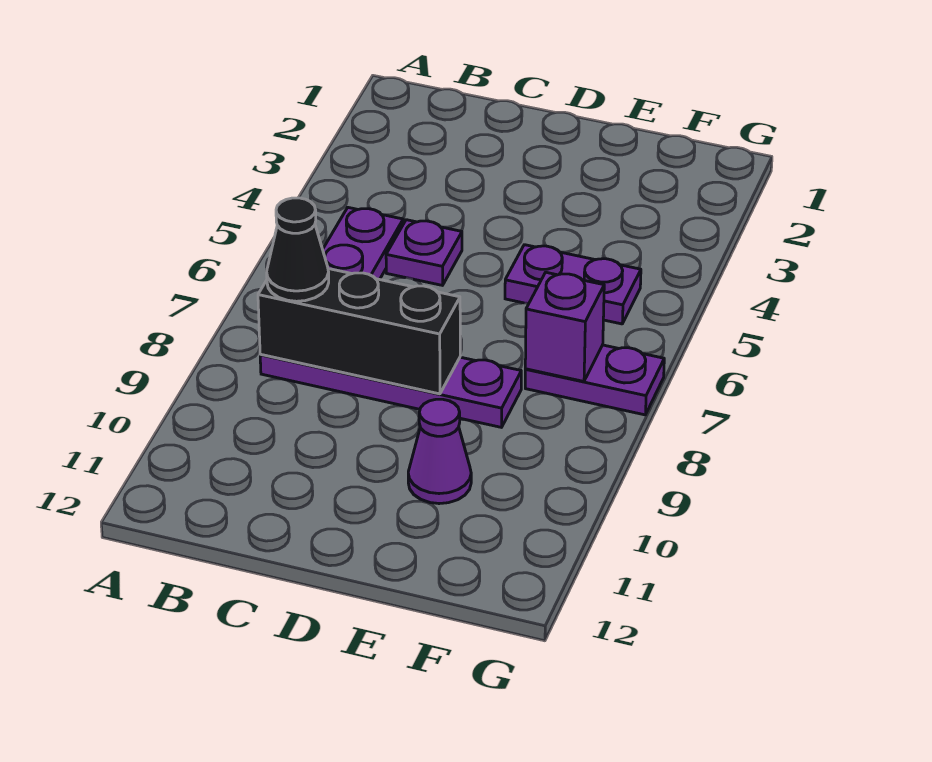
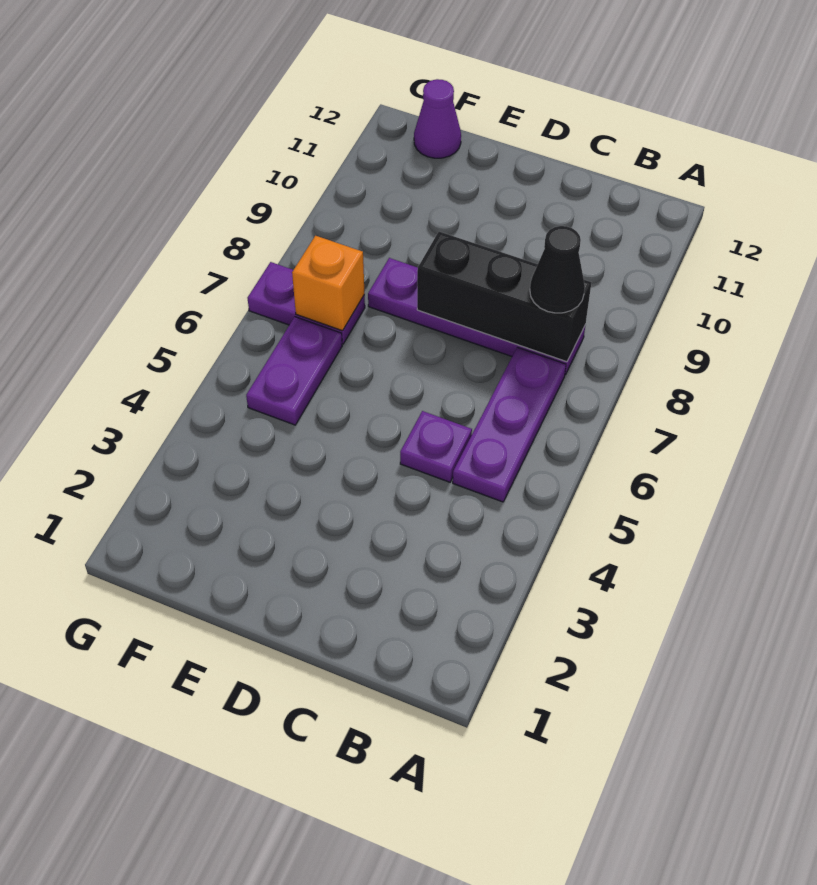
purple plate E5:F5 level 1 -> purple plate F5:F6 level 1
purple cone E10 level 1 -> purple cone F12 level 1
purple brick F7 level 2 -> orange brick F7 level 2

